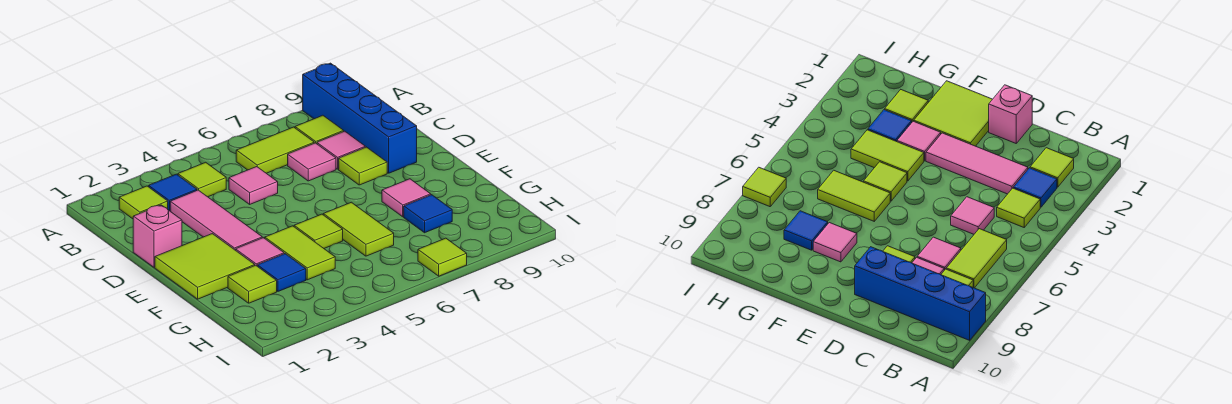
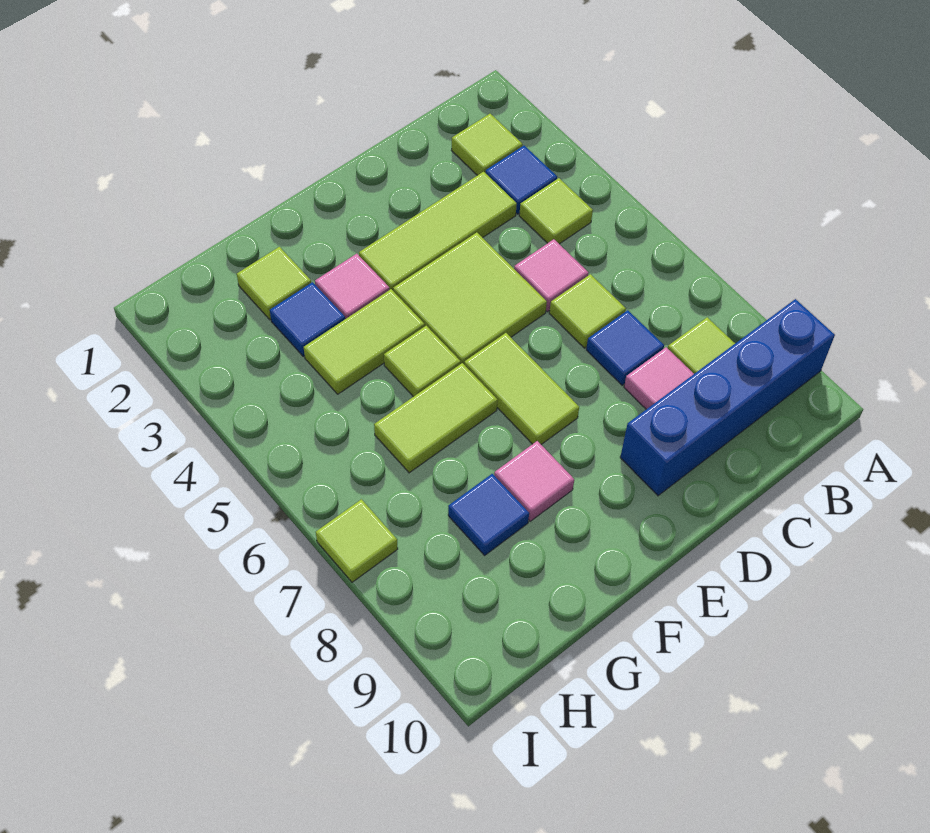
lime tile B6:B7 level 1 -> lime tile E6:E7 level 1
pink tile C3:E3 level 1 -> lime tile C3:E3 level 1
pink tile C7 level 1 -> blue tile C7 level 1
pink brick D1 level 1 -> none
lime tile D8 level 1 -> lime tile C6 level 1
lime tile E1:F2 level 1 -> lime tile D4:E5 level 1

